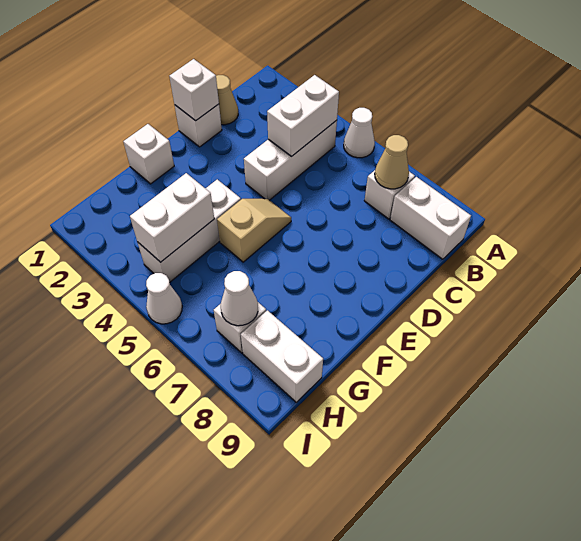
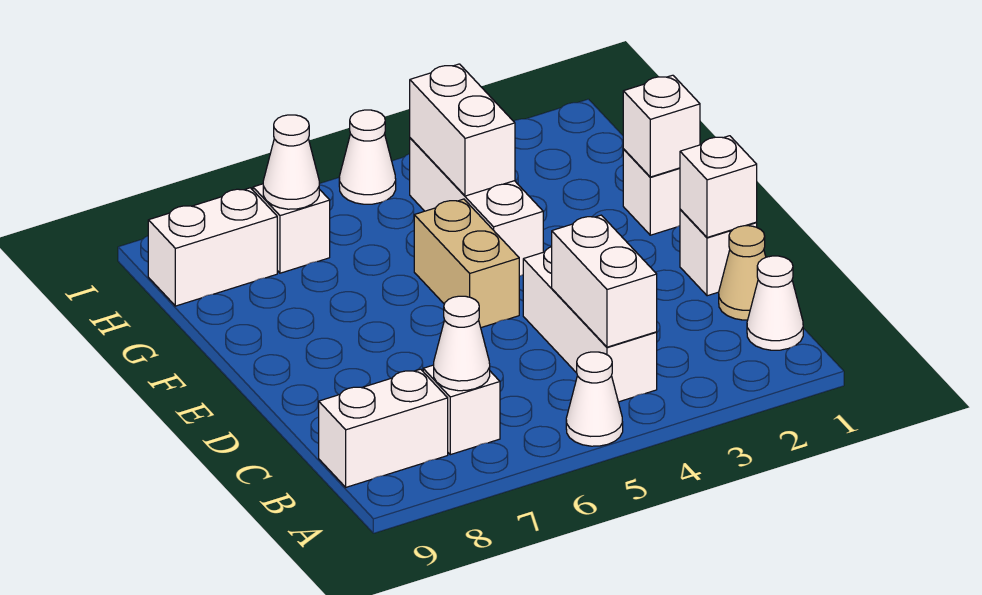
none -> white cone B1 level 1
tan cone B7 level 2 -> white cone B7 level 2
tan slope E5:F5 level 1 top F -> tan brick E5:F5 level 1
none -> white brick F1 level 2

